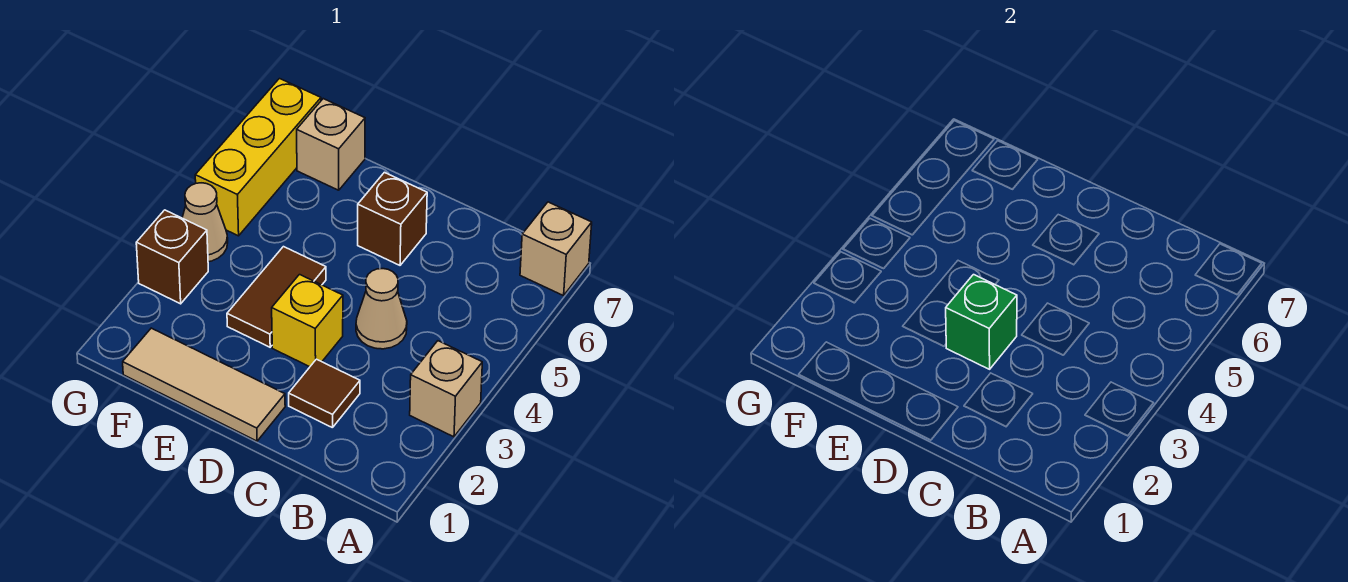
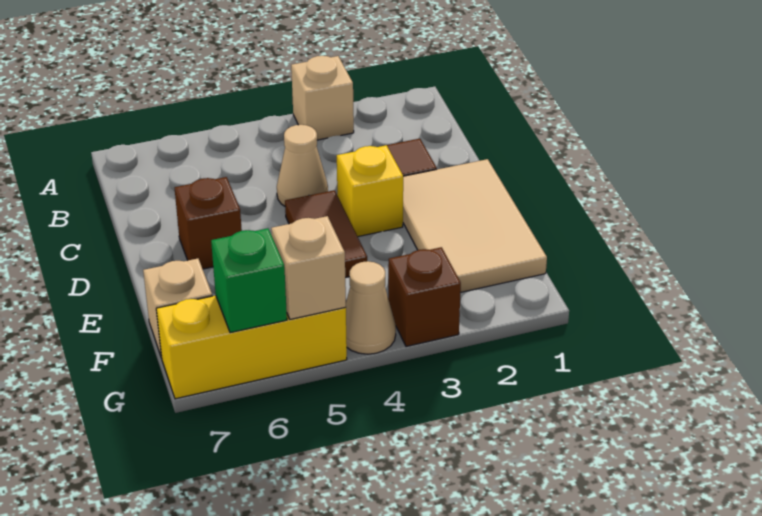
tan brick A7 level 1 -> tan brick G5 level 2
tan tile D1:F1 level 1 -> tan tile D1:F2 level 1
green brick D3 level 2 -> green brick G6 level 2
brown tile E3:E4 level 1 -> brown tile D4:E4 level 1

